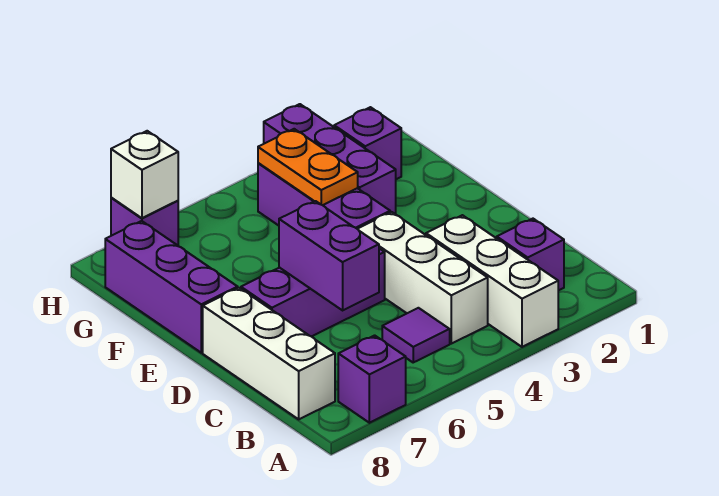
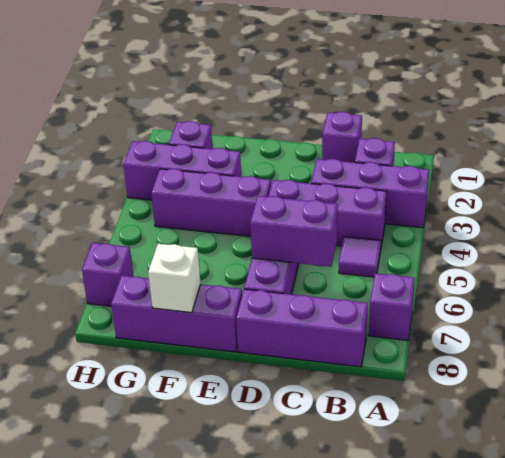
white brick A3:C3 level 1 -> purple brick A3:C3 level 1
white brick B4:D4 level 1 -> purple brick B4:D4 level 1
white brick B8:D8 level 1 -> purple brick B8:D8 level 1
none -> purple brick C1 level 1
orange plate F4:G4 level 2 -> none
white brick H7 level 2 -> white brick F8 level 2

